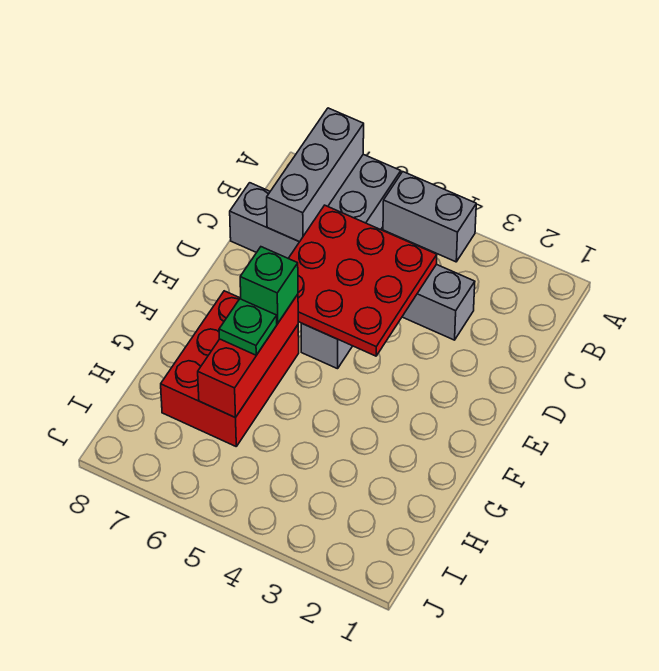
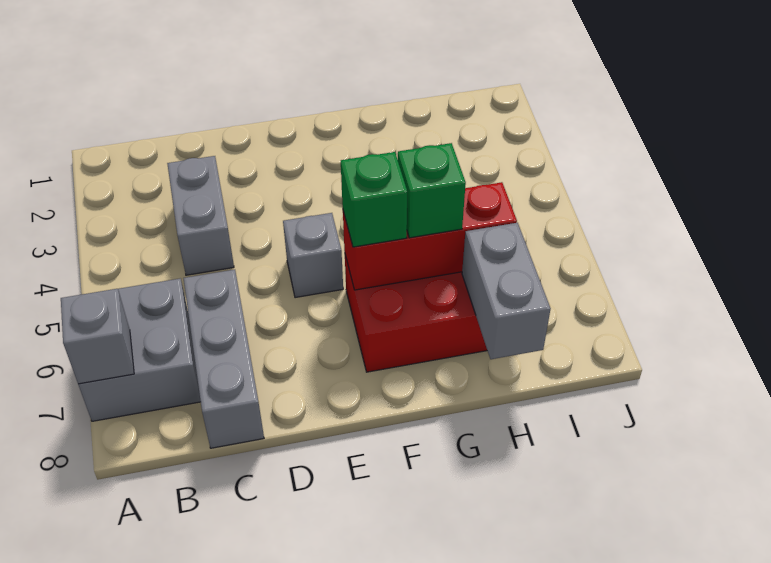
grey brick A4:A5 level 1 -> grey brick H7:H8 level 2
grey brick A7:C7 level 2 -> grey brick A7 level 2
red plate C4:E6 level 2 -> none
green plate G6 level 3 -> green brick G6 level 3

